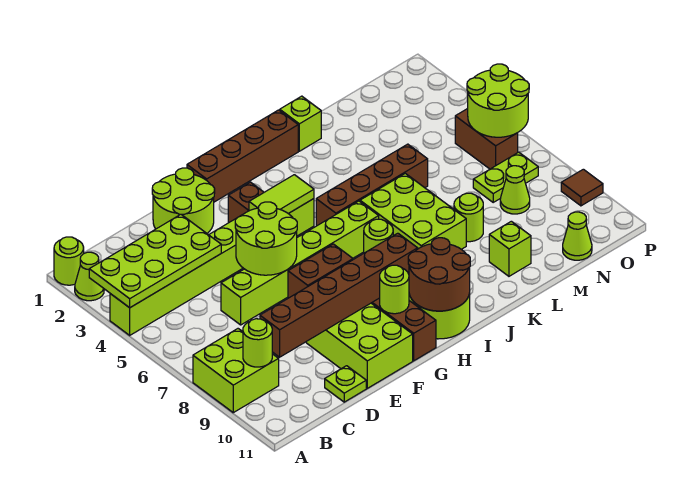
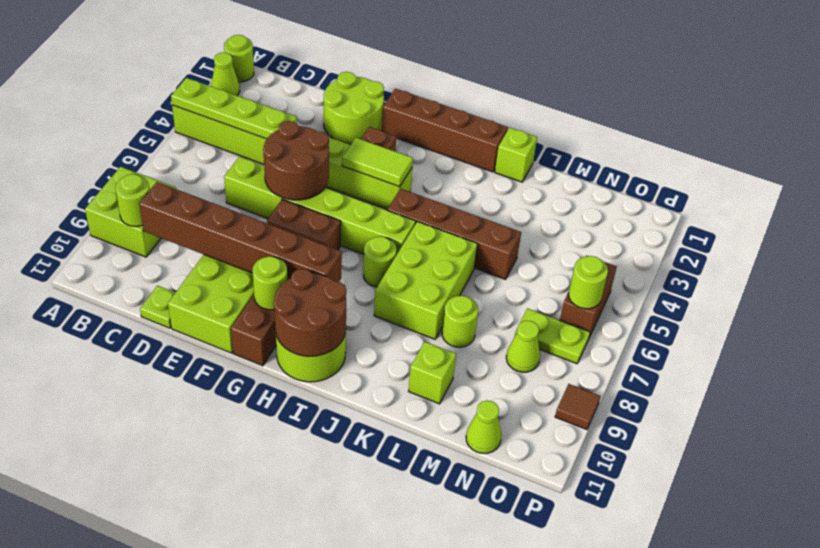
lime plate A3:D4 level 2 -> lime plate A4:D4 level 2
lime round brick E5:F6 level 2 -> brown round brick E5:F6 level 2
lime round brick O5:P6 level 2 -> lime round brick O6 level 2

